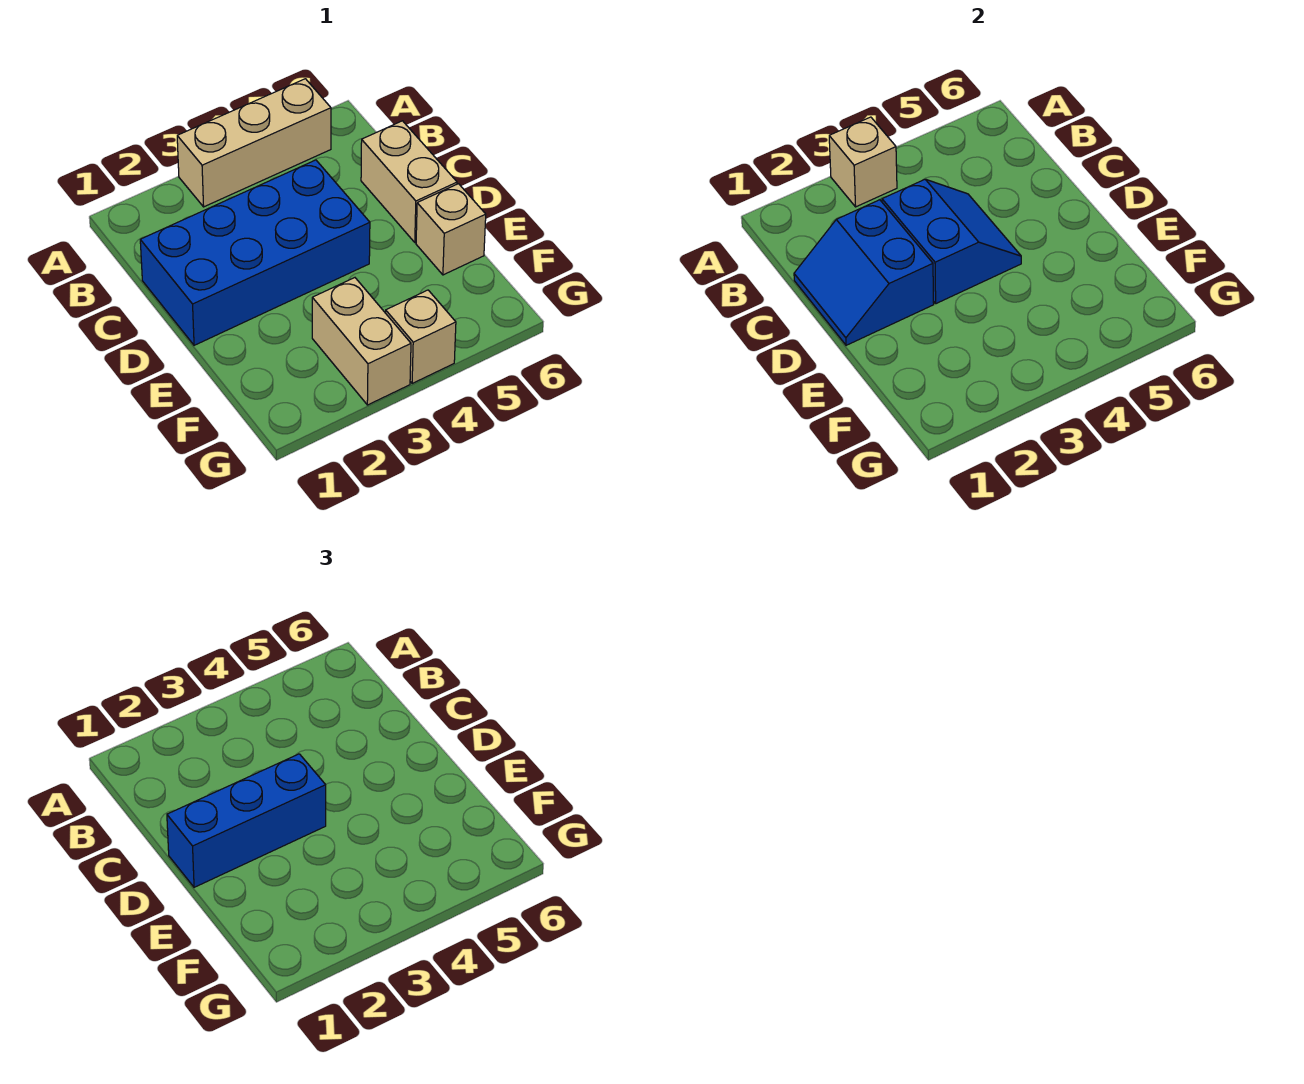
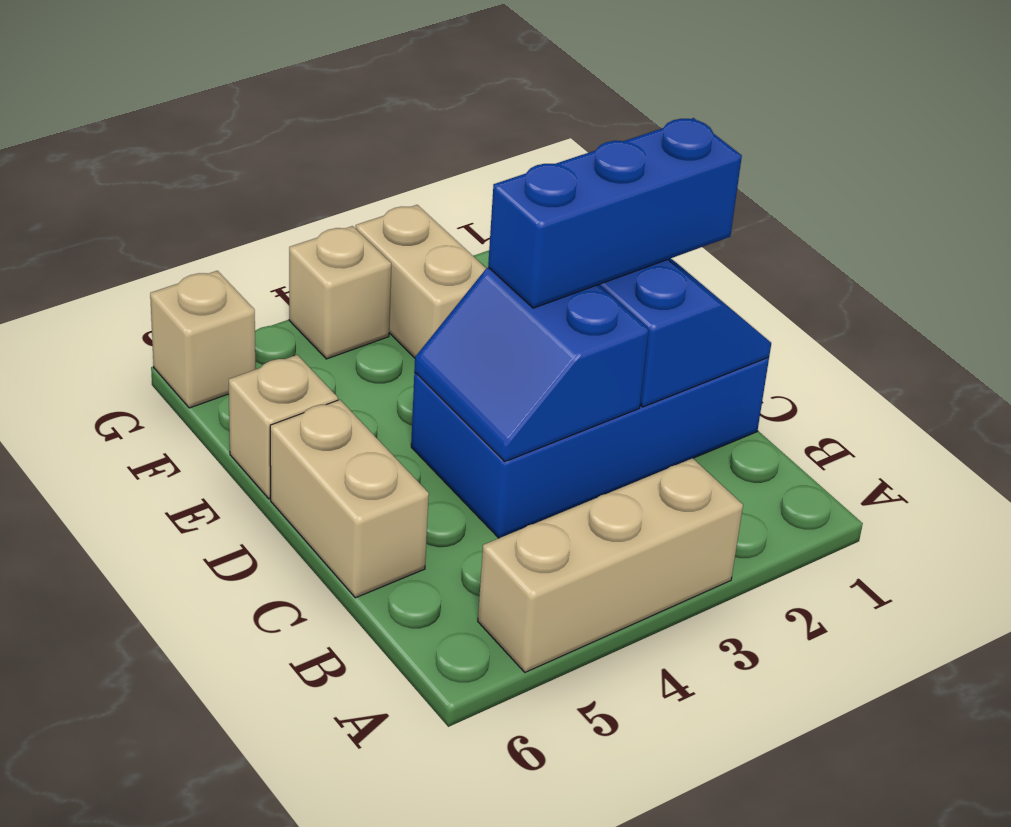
tan brick A3 level 2 -> tan brick G6 level 1

